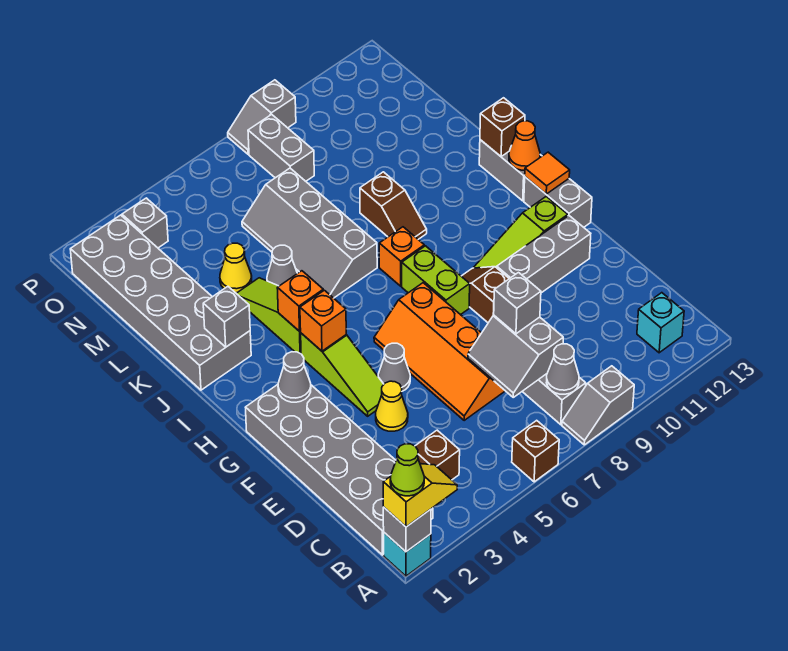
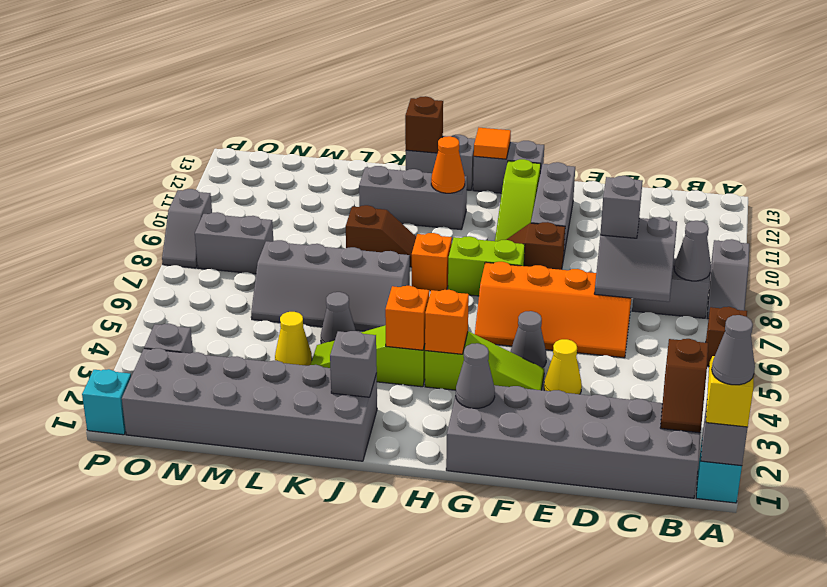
lime cone A1 level 4 -> grey cone A1 level 4
cyan brick B12 level 1 -> cyan brick P1 level 1
none -> grey brick I11:K11 level 1
orange cone I13 level 2 -> orange cone I11 level 2

